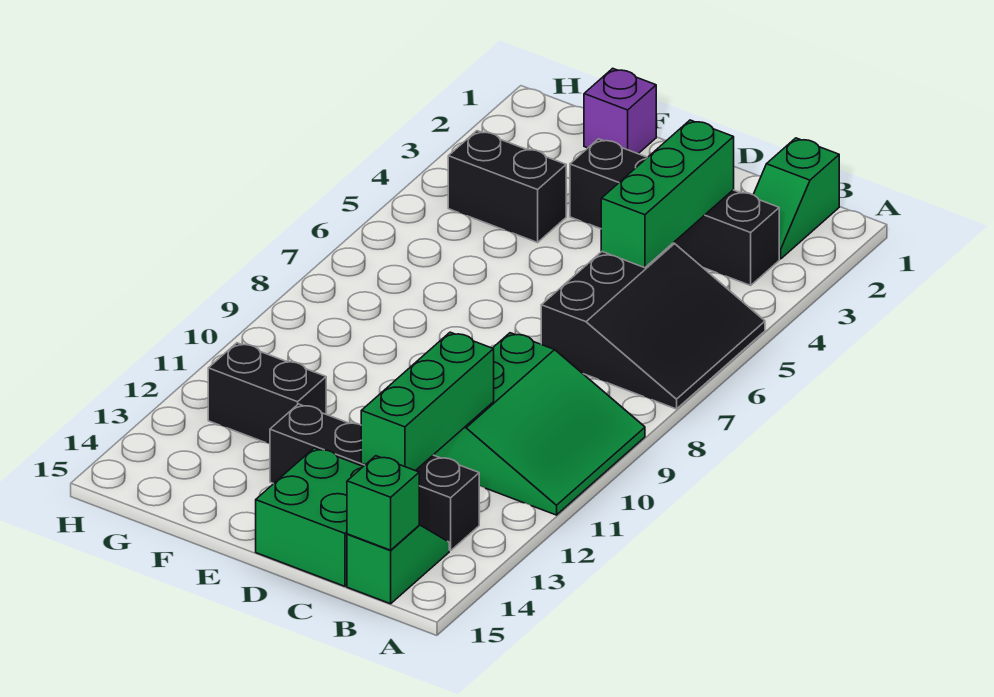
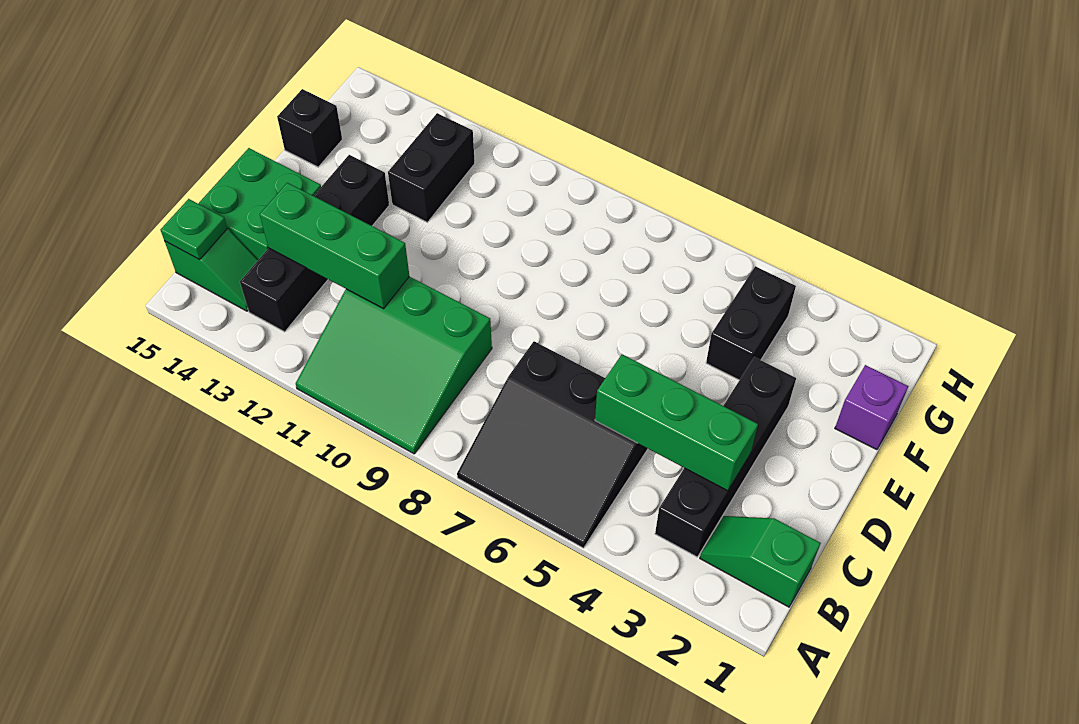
green brick B15 level 2 -> green plate B15 level 2
none -> black brick F15 level 1

